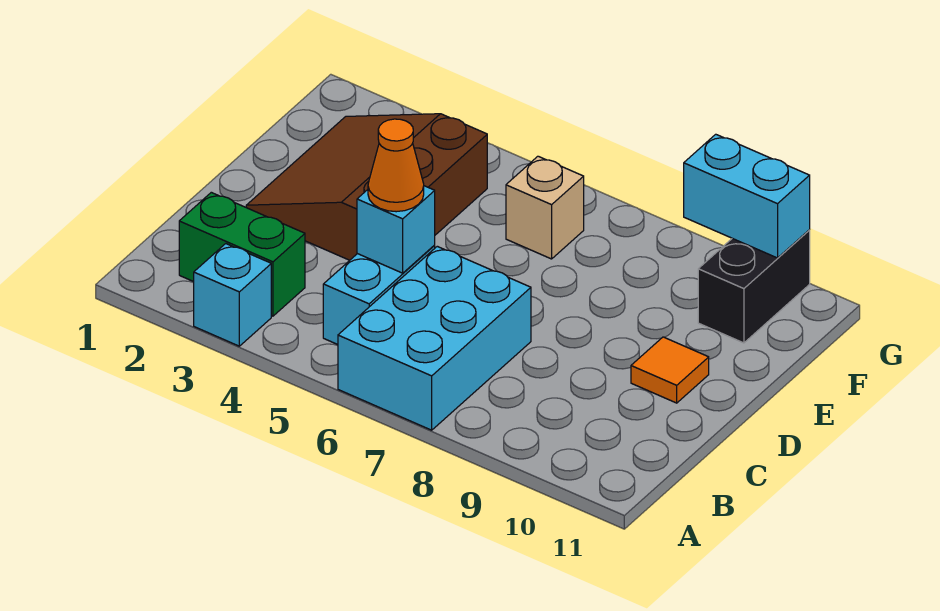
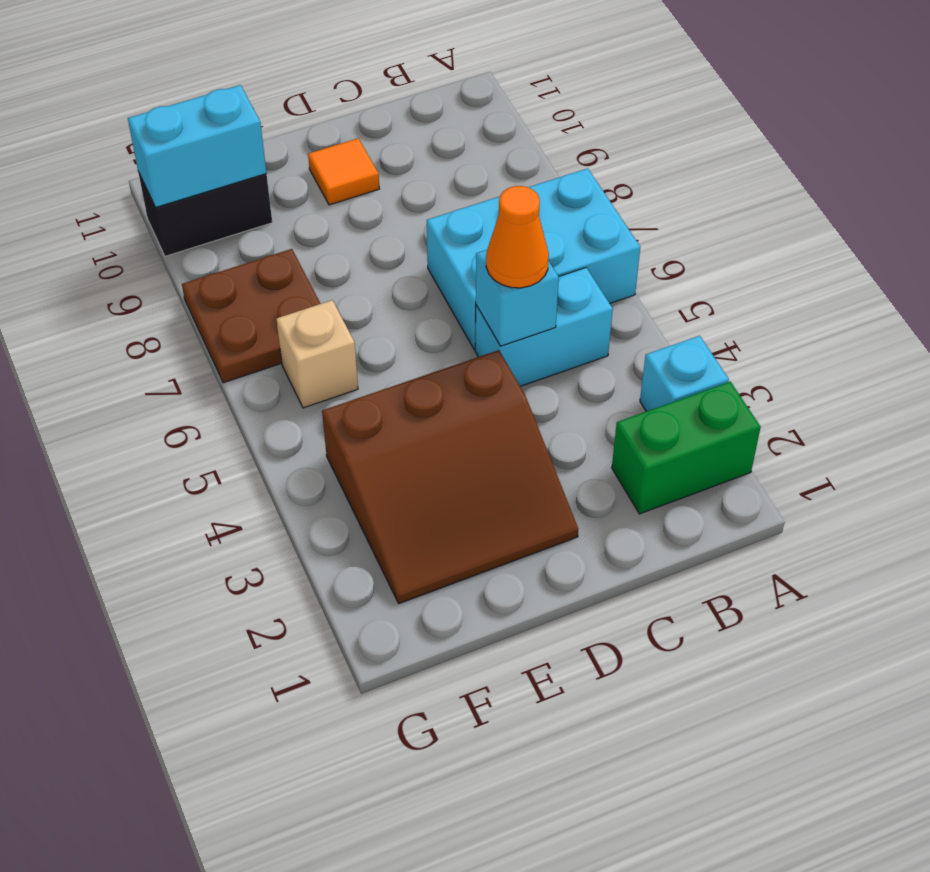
green brick B2:B3 level 1 -> green brick A2:B2 level 1
none -> brown plate F7:G8 level 1
cyan brick G9:G10 level 2 -> cyan brick F10:G10 level 2

